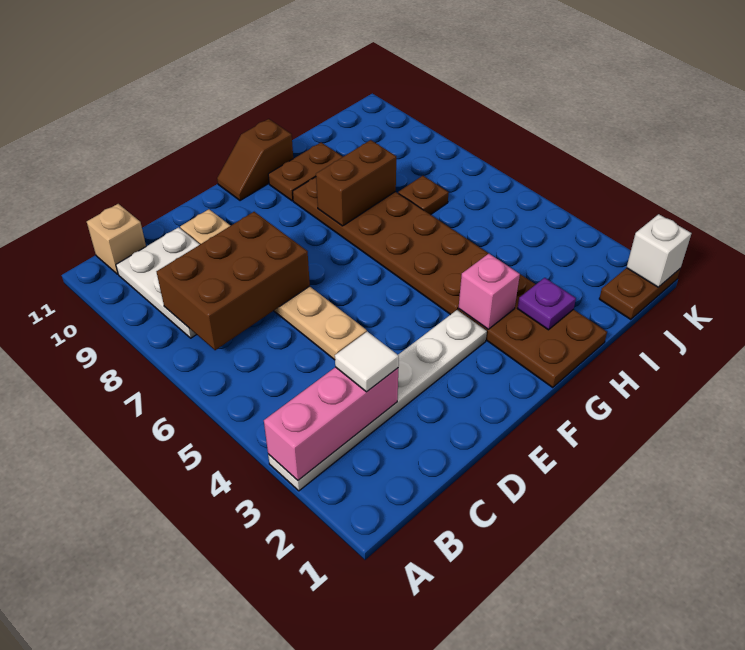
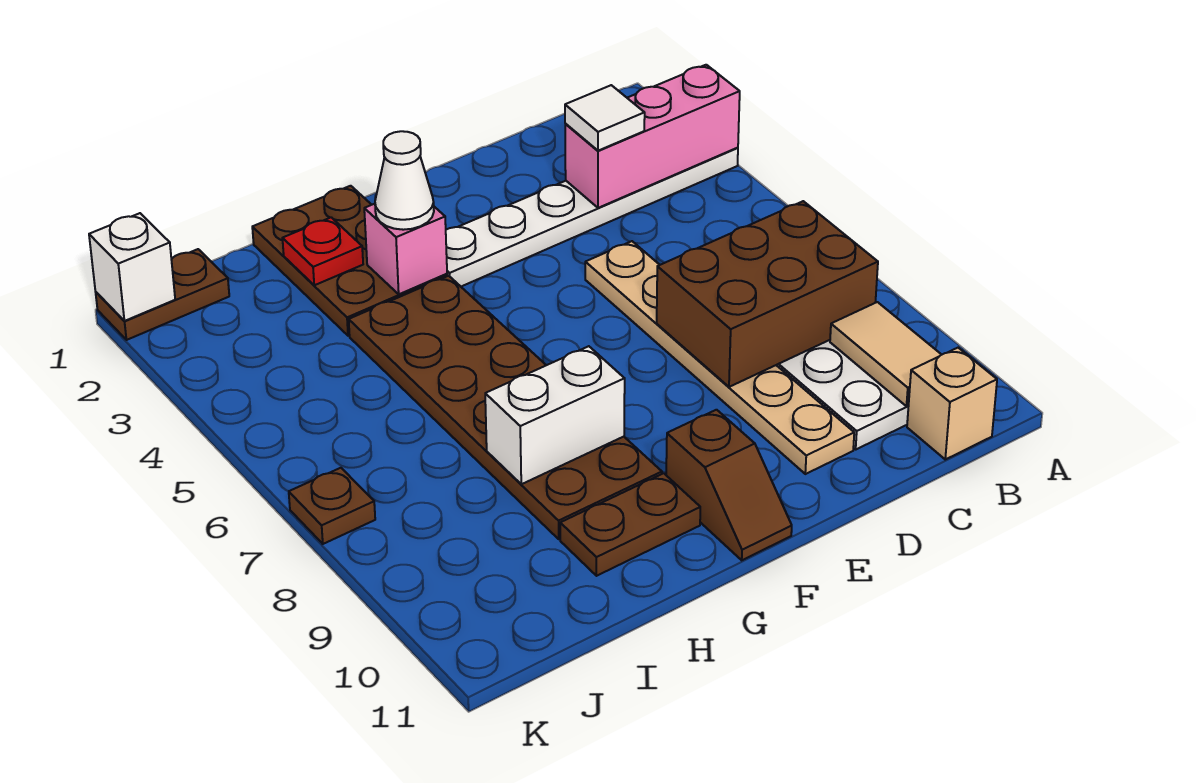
none -> tan tile B9:B10 level 2
brown slope F11:G11 level 1 top G -> brown slope F10:F11 level 1 top 10
none -> white cone G3 level 3
brown brick G8:H8 level 2 -> white brick G8:H8 level 2
purple plate H2 level 2 -> red plate H2 level 2
brown plate I7 level 1 -> brown plate K7 level 1

